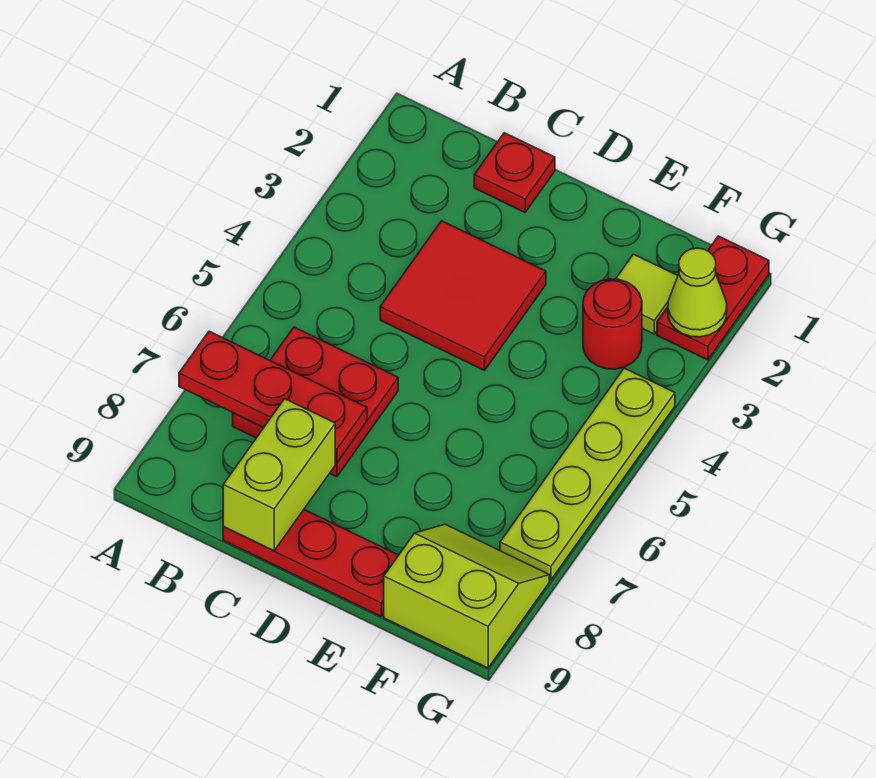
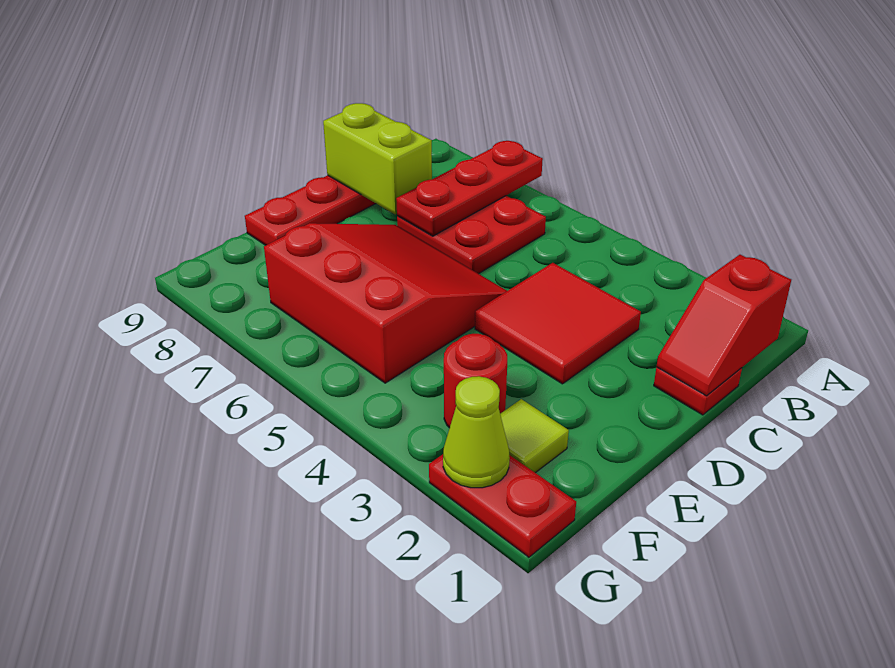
none -> red slope B1:C1 level 2 top B
none -> red slope D5:F7 level 1 top F
lime slope F8:G9 level 1 top 9 -> none
lime plate G4:G7 level 1 -> none

